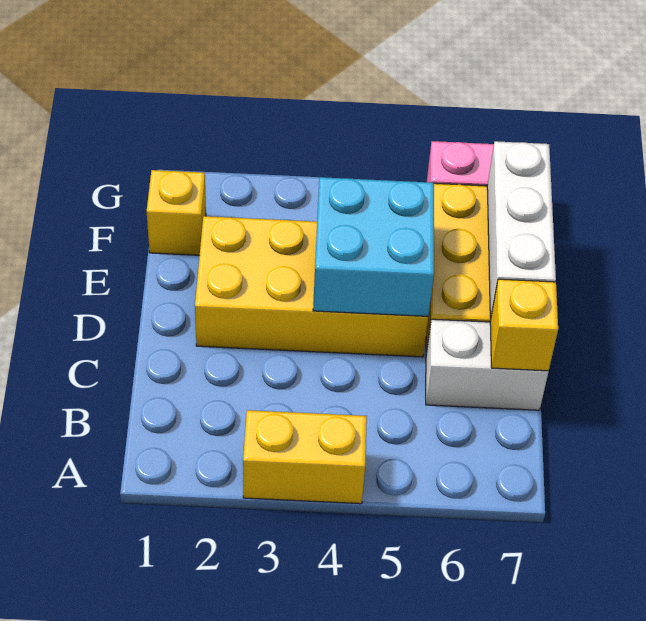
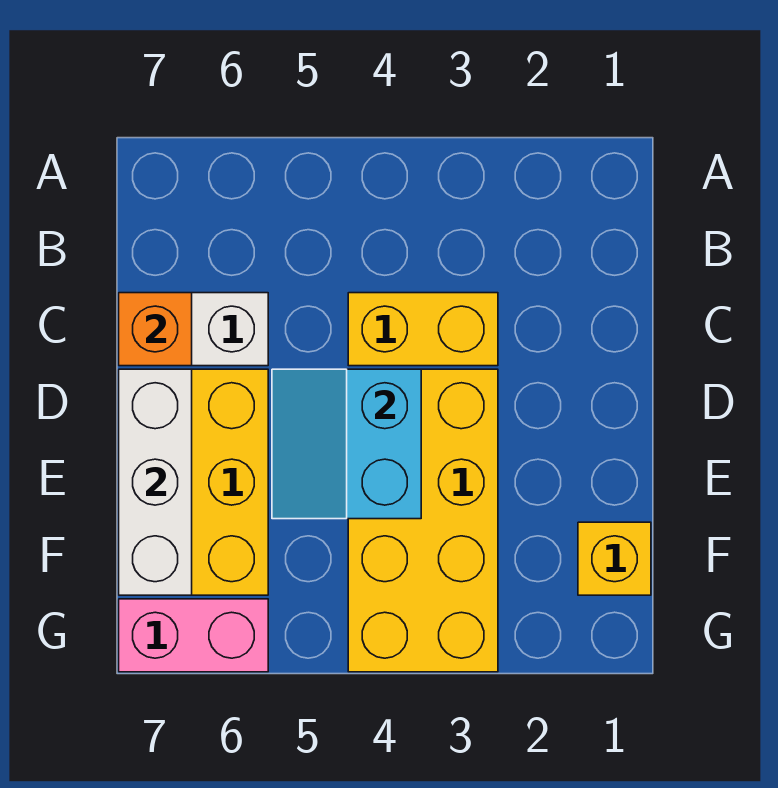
yellow brick A3:A4 level 1 -> yellow brick C3:C4 level 1
yellow brick C7 level 2 -> orange brick C7 level 2
yellow brick D2:E5 level 1 -> yellow brick D3:G4 level 1
cyan brick D4:E5 level 2 -> cyan slope D4:E5 level 2 top 4

